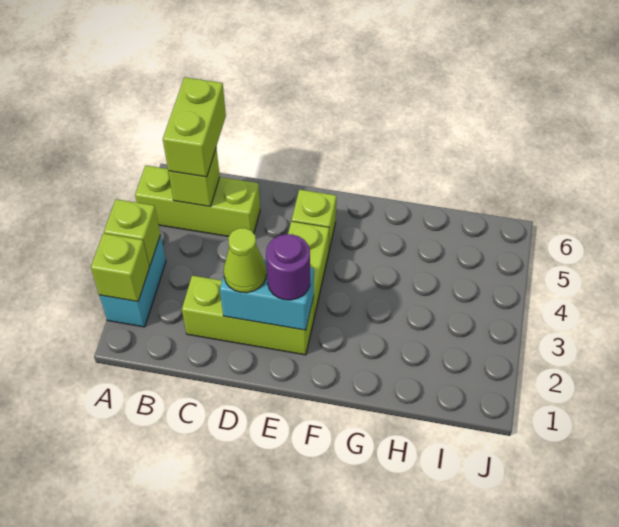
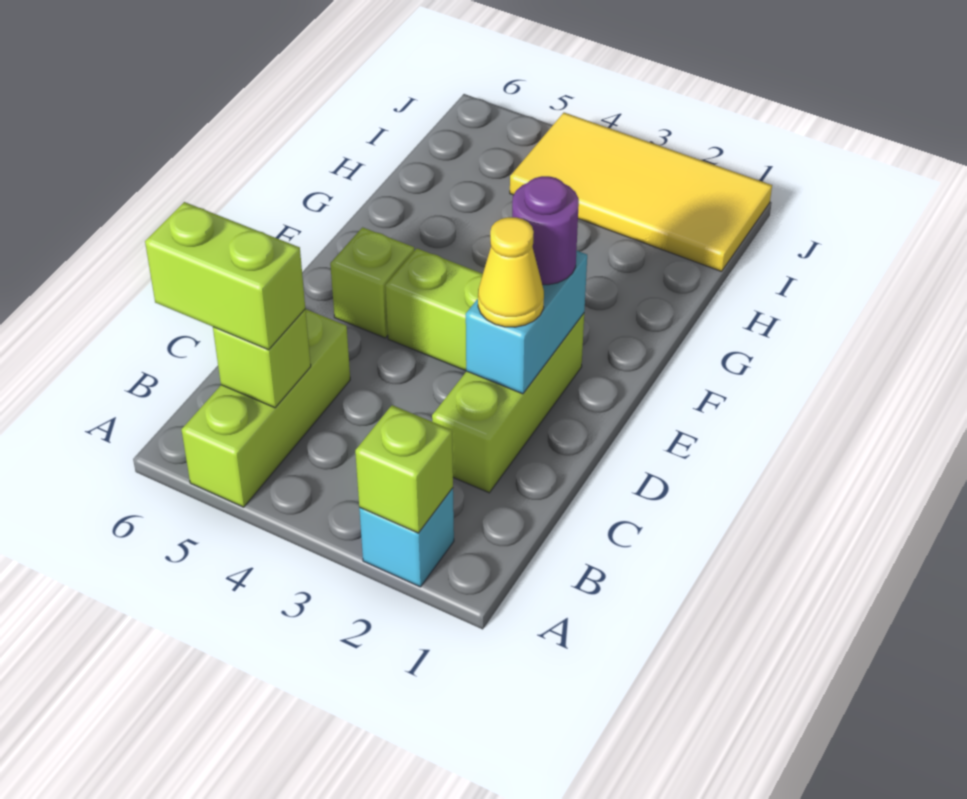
cyan brick A2:A3 level 1 -> cyan brick A2 level 1
lime brick A3 level 2 -> none
lime cone D2 level 3 -> yellow cone D2 level 3
none -> yellow tile I1:J4 level 1

